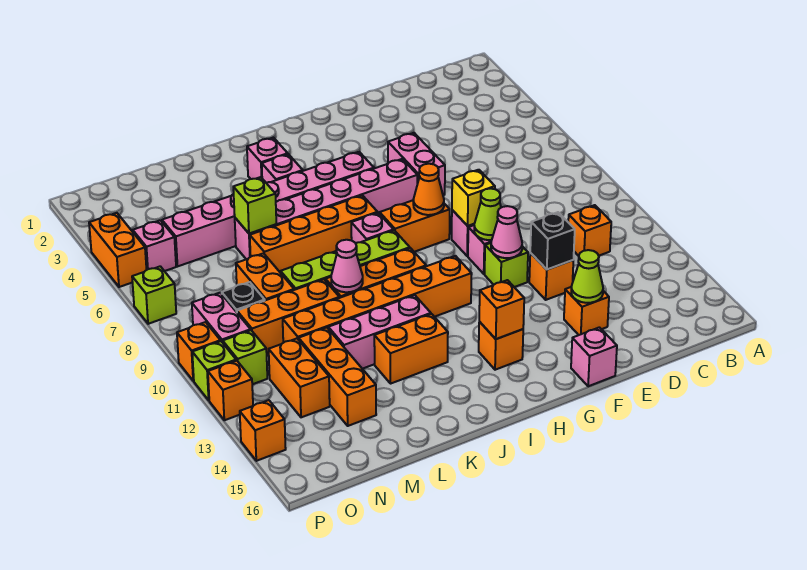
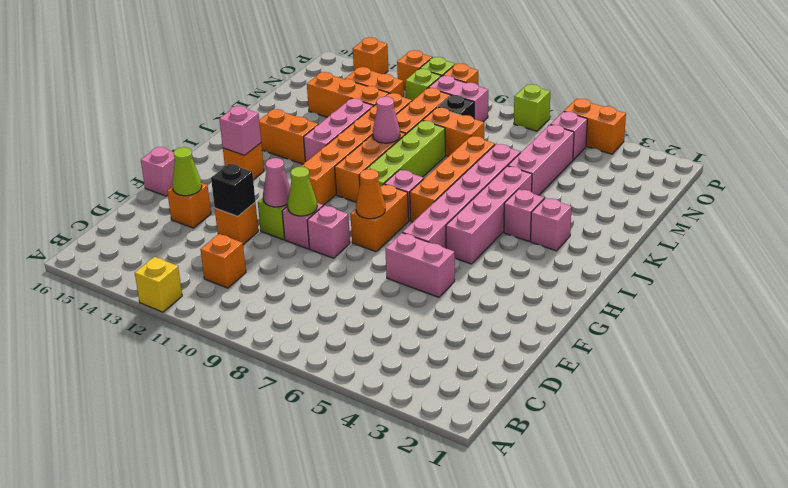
yellow brick F9 level 2 -> yellow brick A12 level 1
orange brick H14 level 2 -> pink brick H14 level 2
orange brick J13:K13 level 1 -> orange brick J13:J14 level 1
lime brick L6 level 2 -> none

